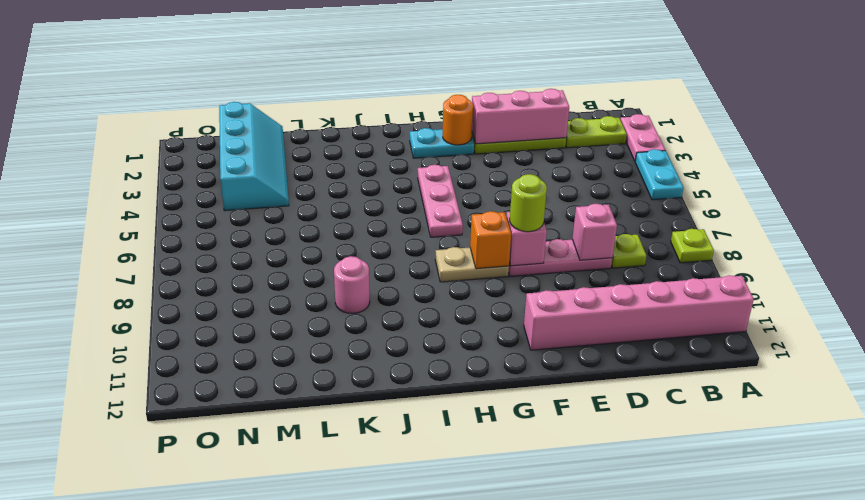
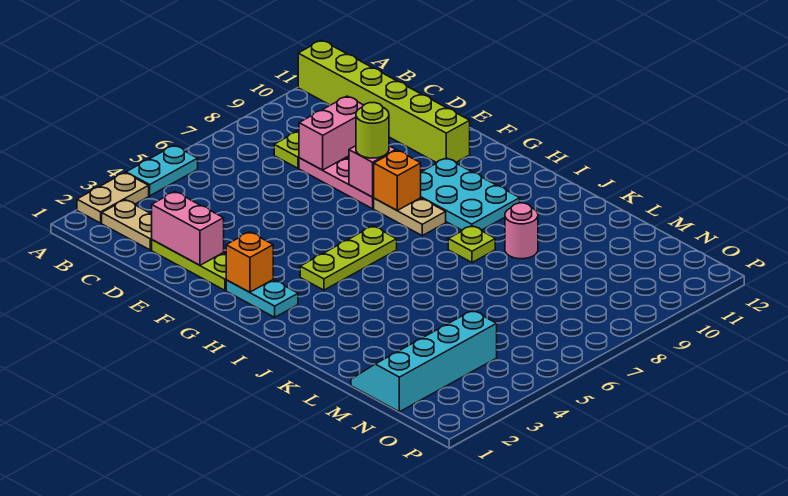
pink plate A2:A3 level 1 -> tan plate A2:A3 level 1
lime plate A8 level 1 -> lime plate J8 level 1
pink brick A11:F11 level 1 -> lime brick A11:F11 level 1
lime plate B2:C2 level 1 -> tan plate B2:C2 level 1
pink brick D2:F2 level 2 -> pink brick D2:E2 level 2
pink brick D8 level 2 -> pink brick D8:D9 level 2
orange round brick G2 level 2 -> orange brick G2 level 2
none -> cyan plate G9:I10 level 1
pink plate H4:H6 level 1 -> lime plate H4:H6 level 1

